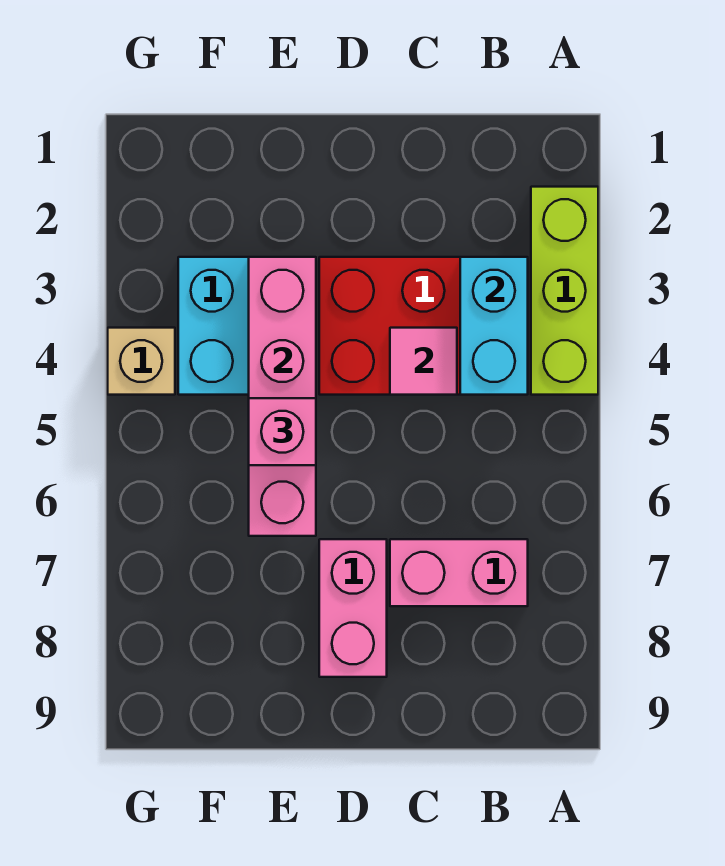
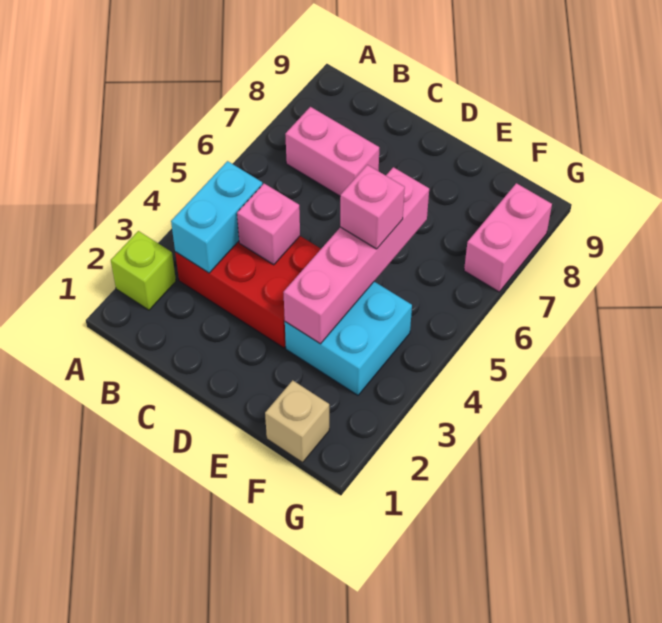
lime brick A2:A4 level 1 -> lime brick A2 level 1
pink tile C4 level 2 -> pink brick C4 level 2
pink brick D7:D8 level 1 -> pink brick G7:G8 level 1
tan brick G4 level 1 -> tan brick F1 level 1

